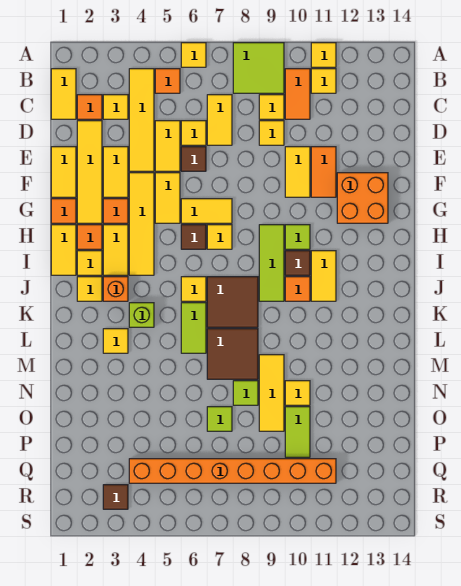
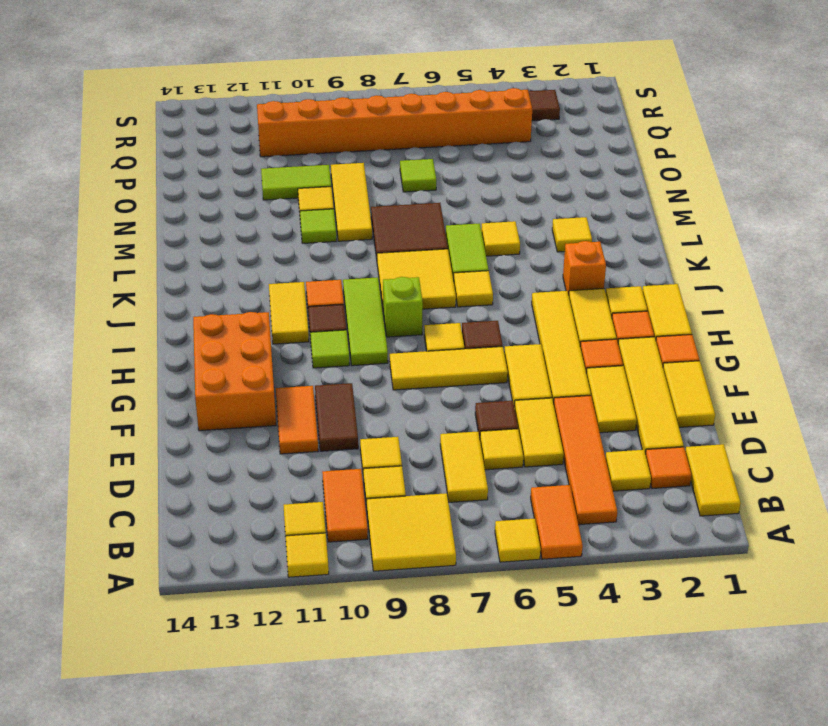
lime tile A8:B9 level 1 -> yellow tile A8:B9 level 1
yellow tile B4:E4 level 1 -> orange tile B4:E4 level 1
orange tile B5 level 1 -> orange tile A5:B5 level 1
yellow tile E10:F10 level 1 -> brown tile E10:F10 level 1
orange brick F12:G13 level 1 -> orange brick F12:H13 level 1
yellow tile G6:G7 level 1 -> yellow tile G6:G8 level 1
yellow tile J2 level 1 -> yellow tile L5 level 1
brown tile J7:K8 level 1 -> yellow tile J7:K8 level 1
lime brick K4 level 1 -> lime brick I8 level 1
lime tile N8 level 1 -> lime tile M10 level 1
lime tile O10:P10 level 1 -> lime tile O10:O11 level 1

